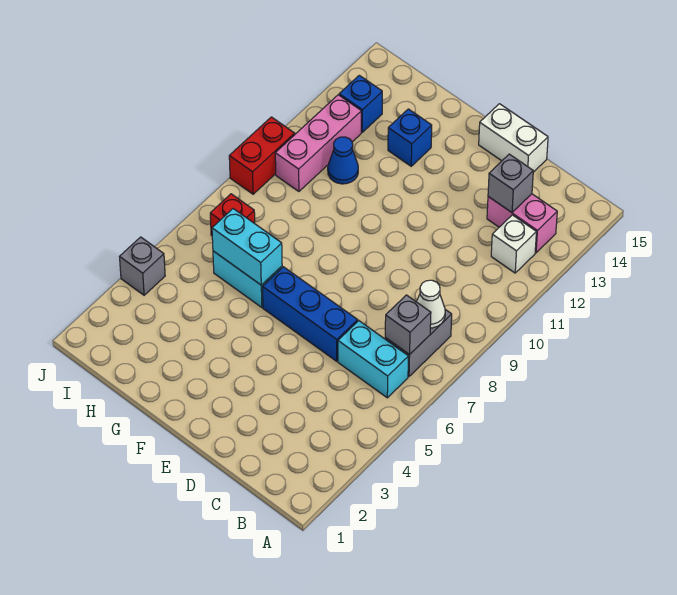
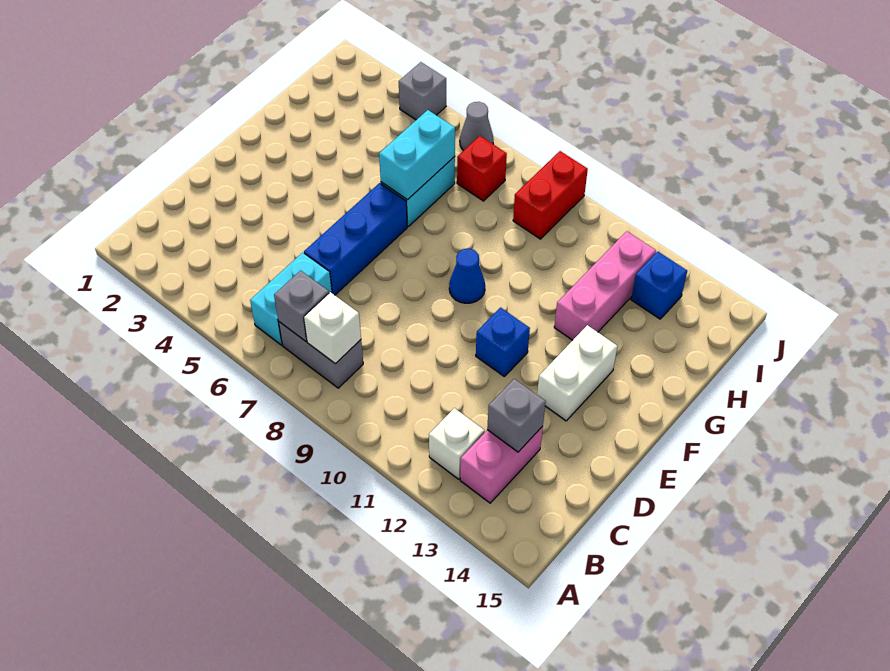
white cone B8 level 2 -> white brick B8 level 2
white brick D15:E15 level 1 -> white brick E13:F13 level 1
blue brick G13 level 1 -> blue brick E11 level 1
blue cone H11 level 1 -> blue cone F9 level 1
pink brick I10:I12 level 1 -> pink brick G12:I12 level 1
none -> grey cone J6 level 1
red brick J9:J10 level 1 -> red brick I9:J9 level 1

